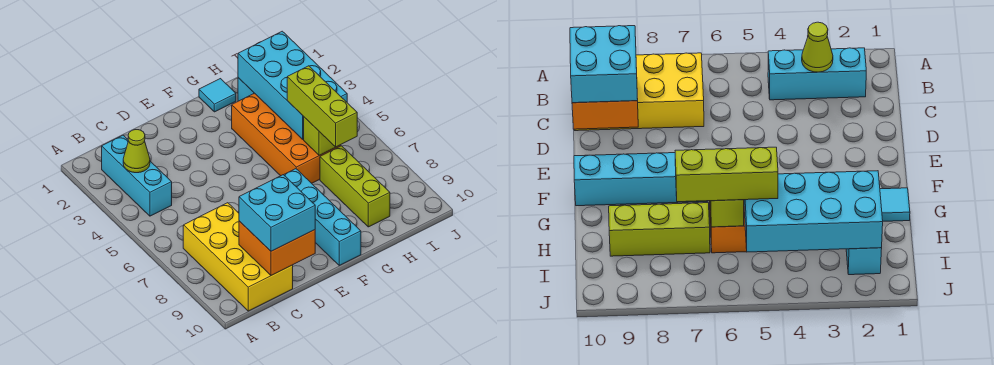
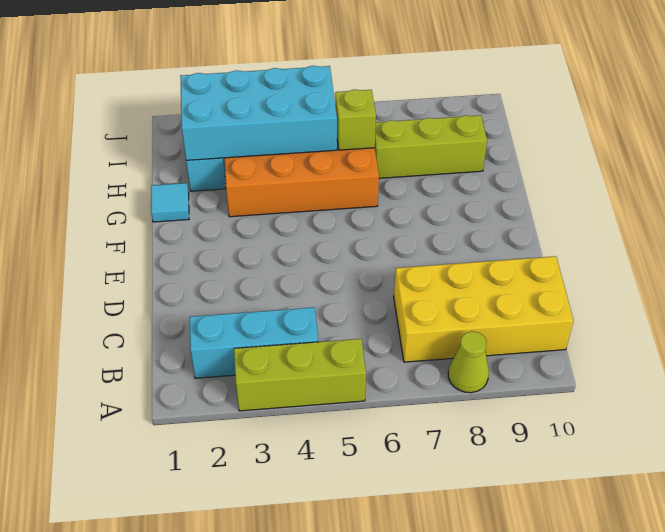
lime cone B3 level 2 -> lime cone A8 level 1
orange brick C9:D10 level 2 -> none
cyan brick C9:D10 level 3 -> none
cyan brick F7:F10 level 1 -> none
lime brick H5:H7 level 3 -> lime brick A3:A5 level 1

